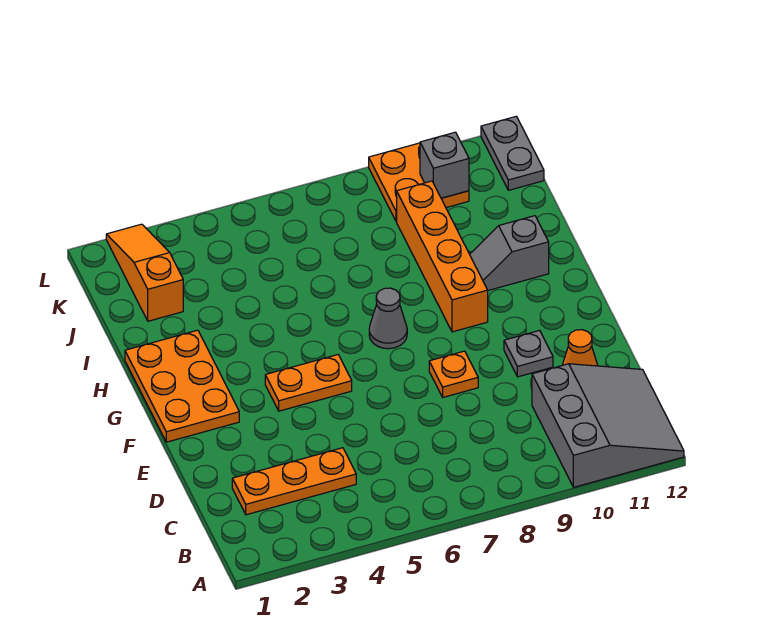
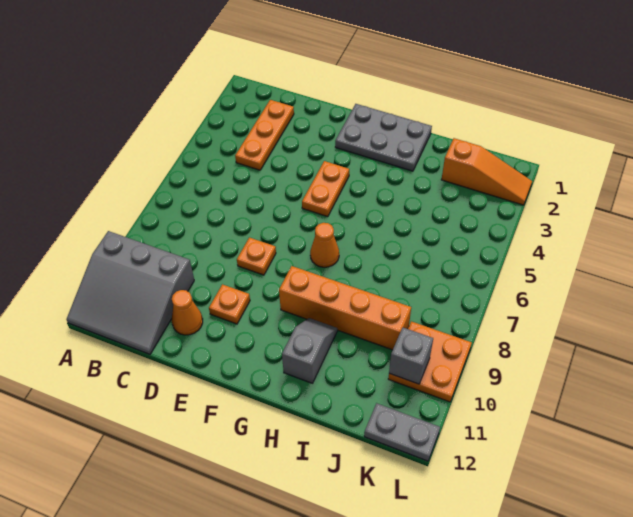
grey plate E10 level 1 -> orange plate E10 level 1
orange plate F1:H2 level 1 -> grey plate F1:H2 level 1
grey cone G7 level 1 -> orange cone G7 level 1

